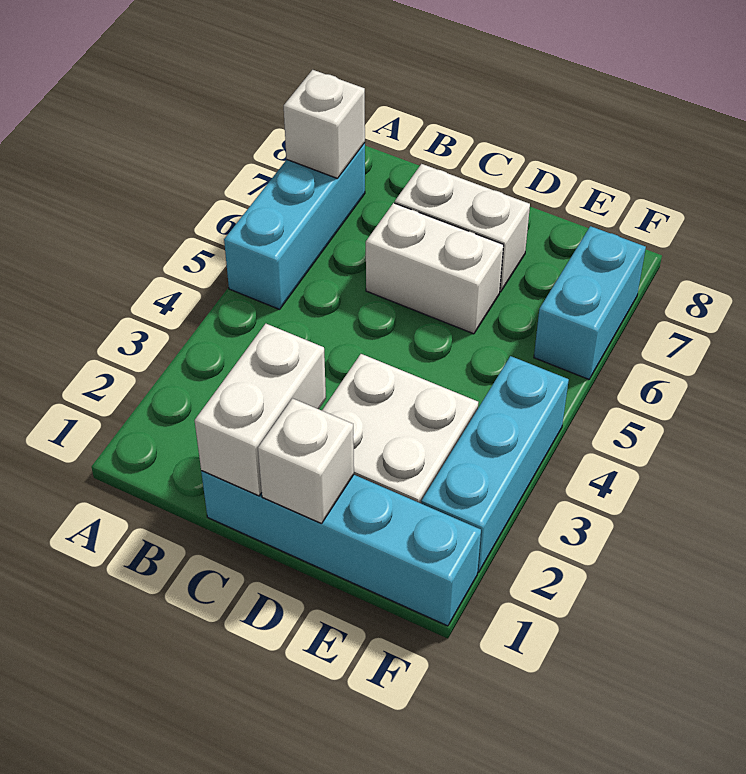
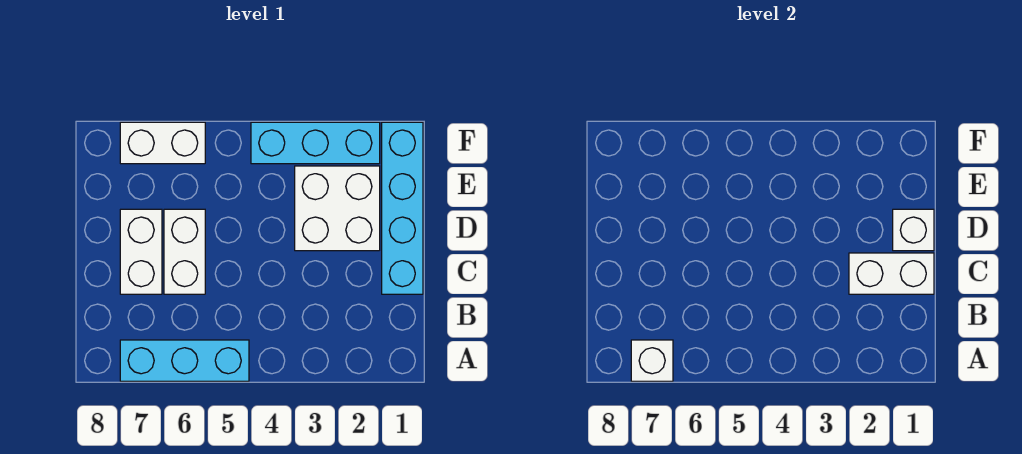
cyan brick F6:F7 level 1 -> white brick F6:F7 level 1

